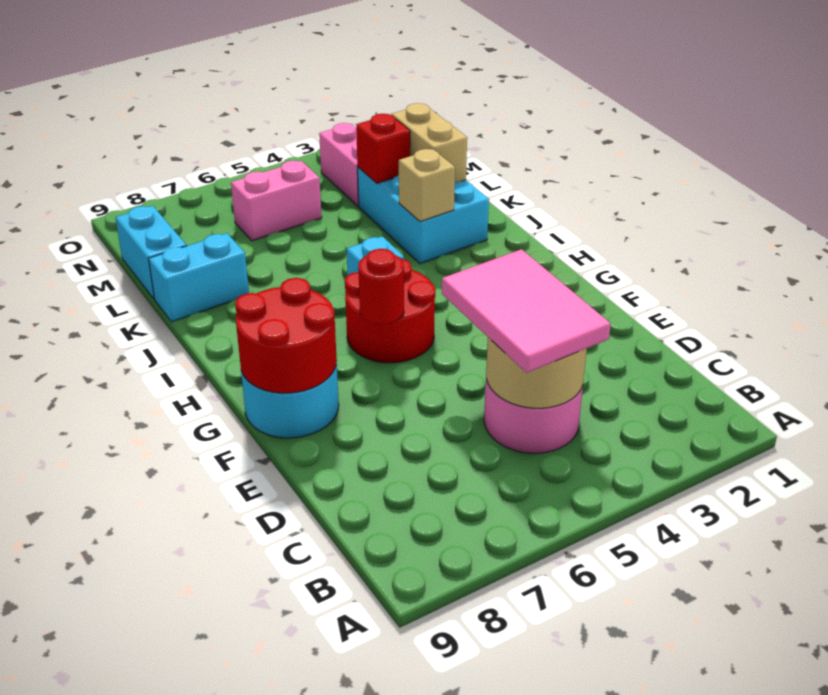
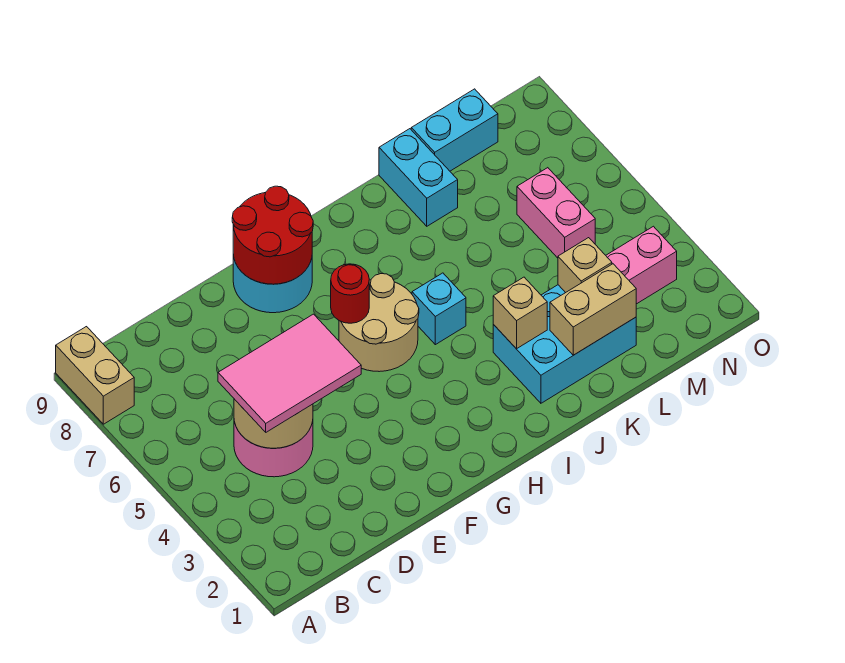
none -> tan brick A8:A9 level 1
red round brick G5:H6 level 1 -> tan round brick G5:H6 level 1
red brick L3 level 2 -> tan brick L3 level 2

